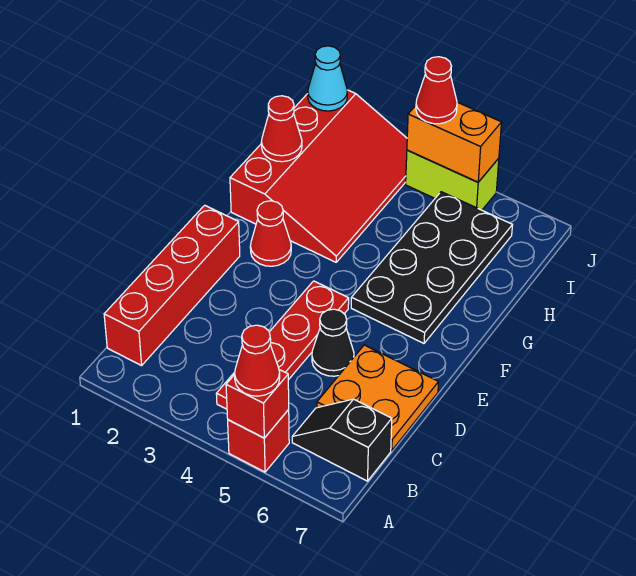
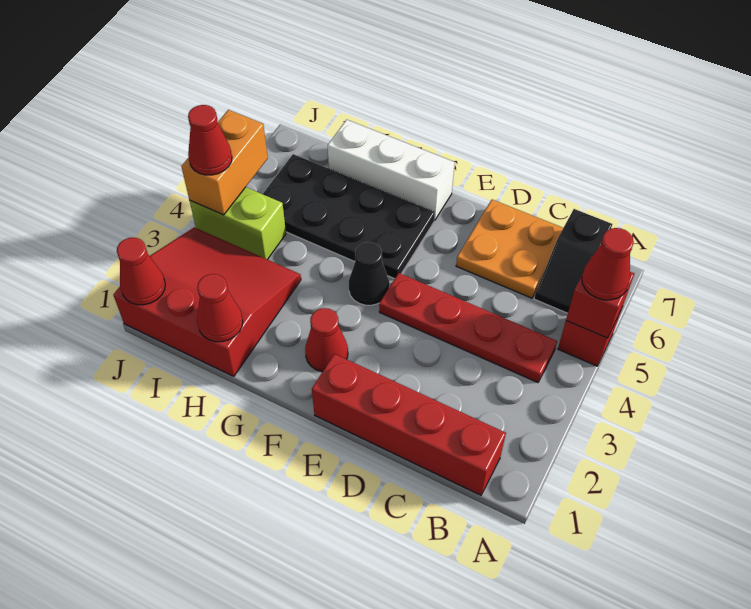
black cone D5 level 1 -> black cone F4 level 1
none -> white brick F7:H7 level 1
red slope G1:J3 level 1 top 1 -> red slope H1:J3 level 1 top 1
cyan cone J1 level 2 -> red cone J1 level 2
lime brick J4:J5 level 1 -> lime brick I4:J4 level 1

